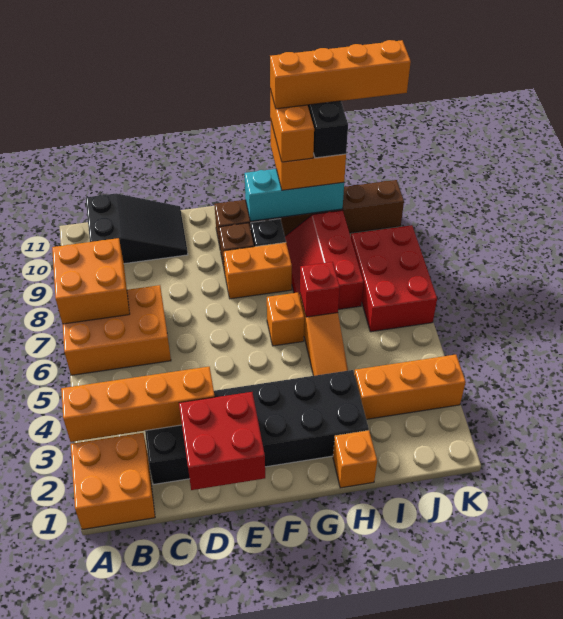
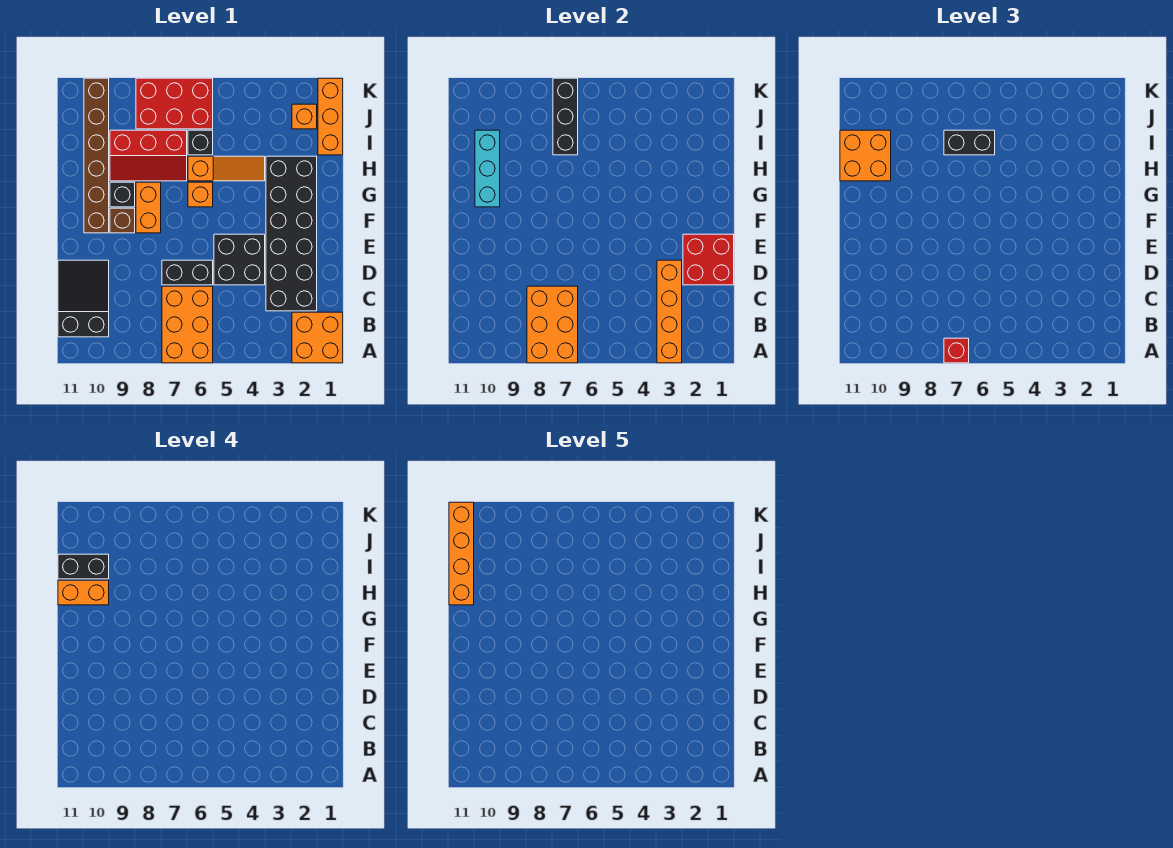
orange brick A7:B8 level 2 -> orange brick A7:C8 level 2
none -> black brick D4:E5 level 1
none -> black brick D6:D7 level 1
orange brick H1 level 1 -> orange brick J2 level 1
red brick H6 level 2 -> red brick A7 level 3
orange brick I3:K3 level 1 -> orange brick I1:K1 level 1
none -> black brick I6 level 1
none -> black brick I6:I7 level 3
none -> black brick I7:K7 level 2

